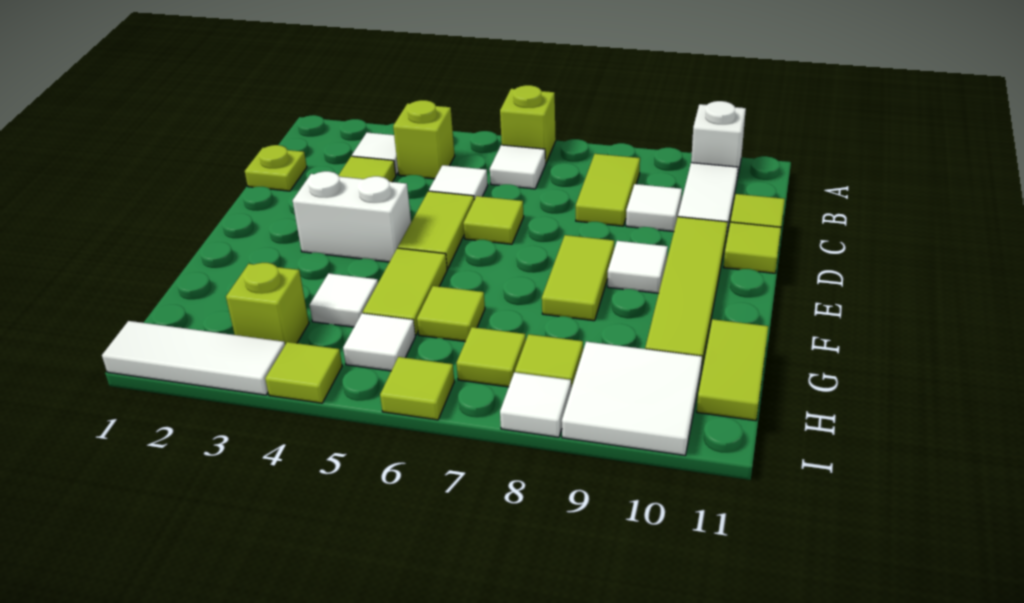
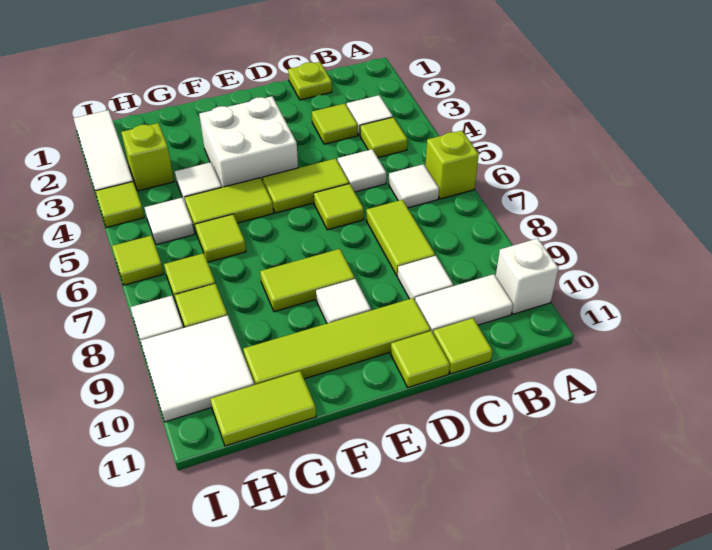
lime brick B4 level 1 -> lime tile B4 level 1
lime tile B8:C8 level 1 -> lime tile C7:C8 level 1
white brick E3:E4 level 1 -> white brick E3:F4 level 1

